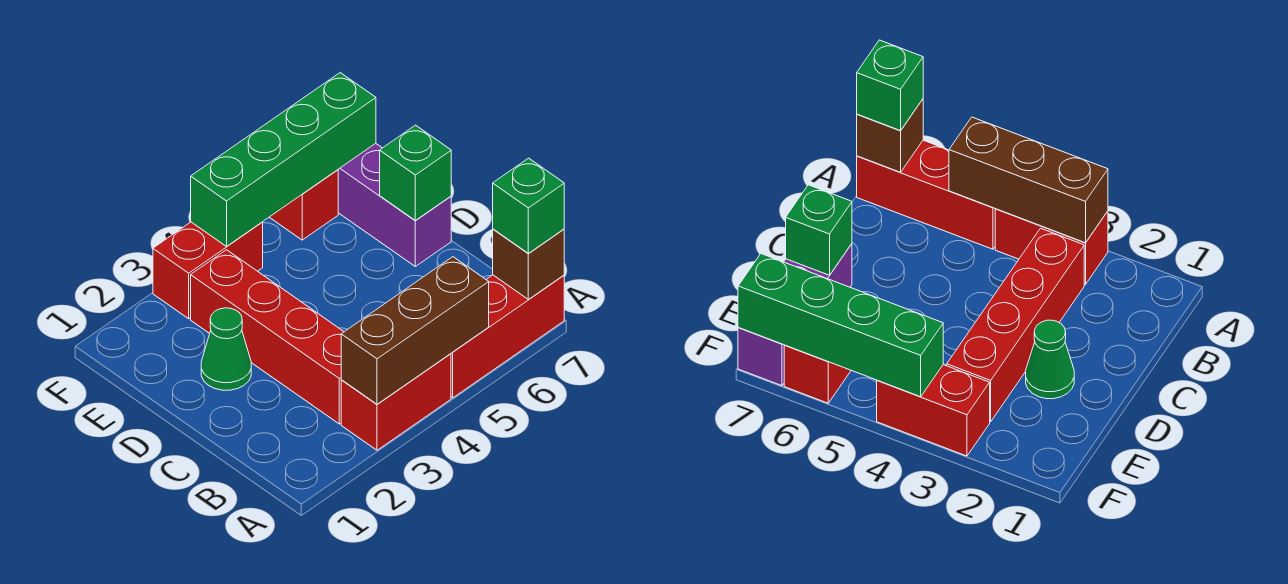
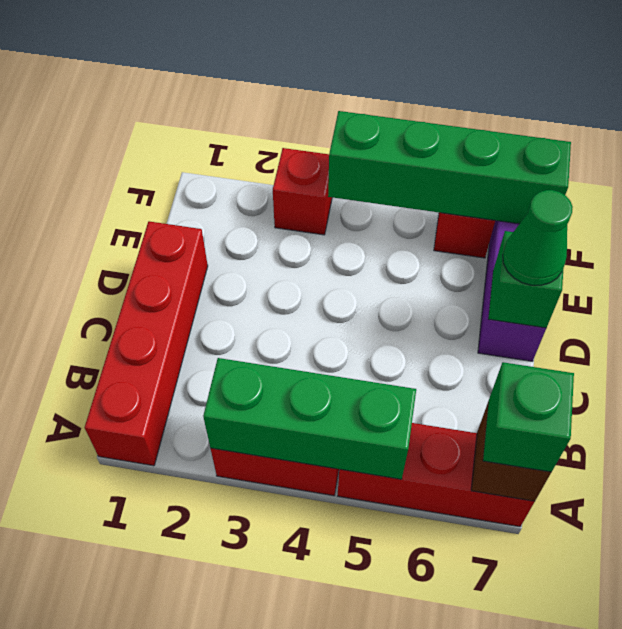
brown brick A3:A5 level 2 -> green brick A3:A5 level 2
red brick B3:E3 level 1 -> red brick A1:D1 level 1
green cone D2 level 1 -> green cone D7 level 3
red brick F3:F4 level 1 -> red brick F3 level 1

